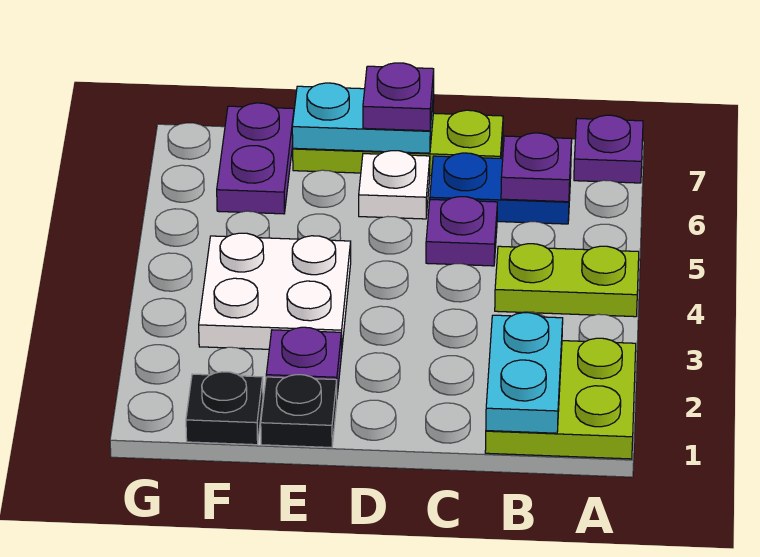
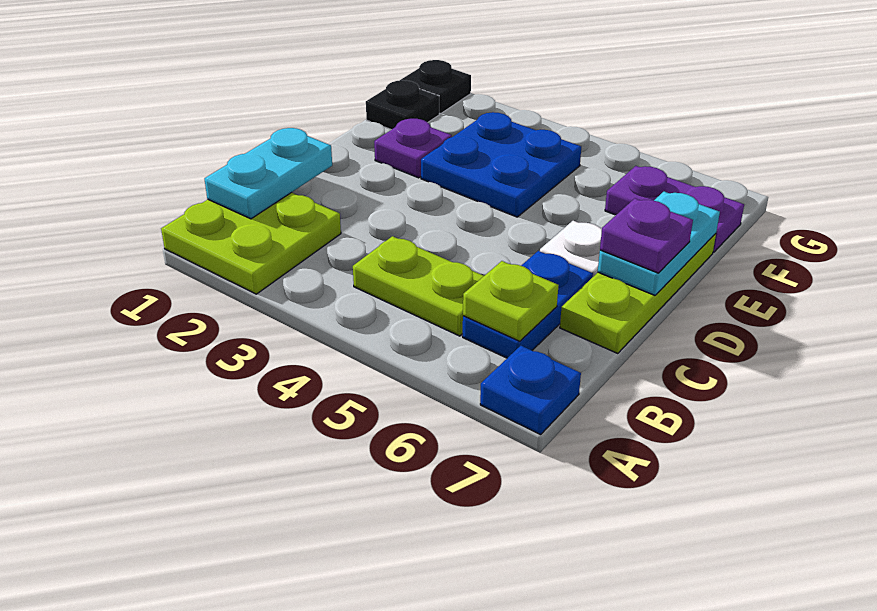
lime plate A4:B4 level 1 -> lime plate B4:B5 level 1
purple plate A7 level 1 -> blue plate A7 level 1
cyan plate B1:B2 level 2 -> cyan plate B1:C1 level 2
purple plate B6 level 2 -> lime plate B6 level 2
purple plate C5 level 1 -> none
black plate E1 level 1 -> black plate G1 level 1
white plate E3:F4 level 1 -> blue plate E3:F4 level 1

